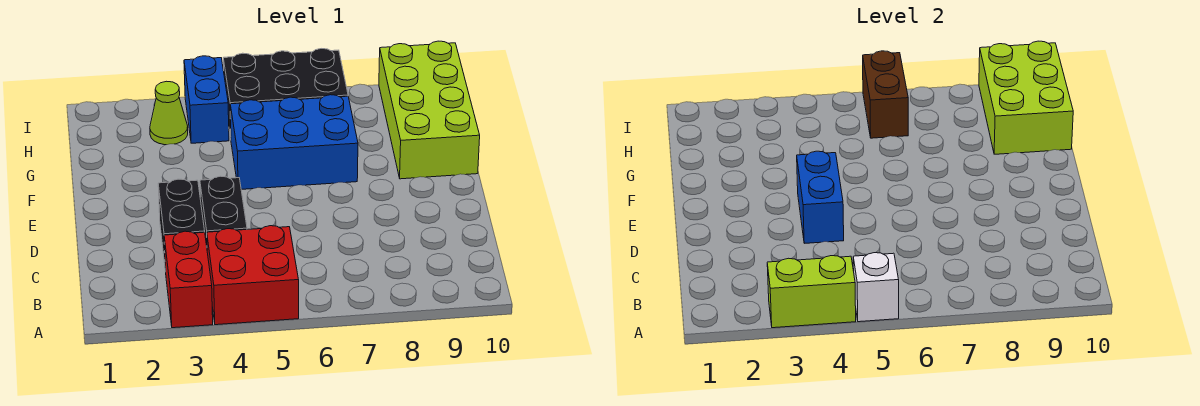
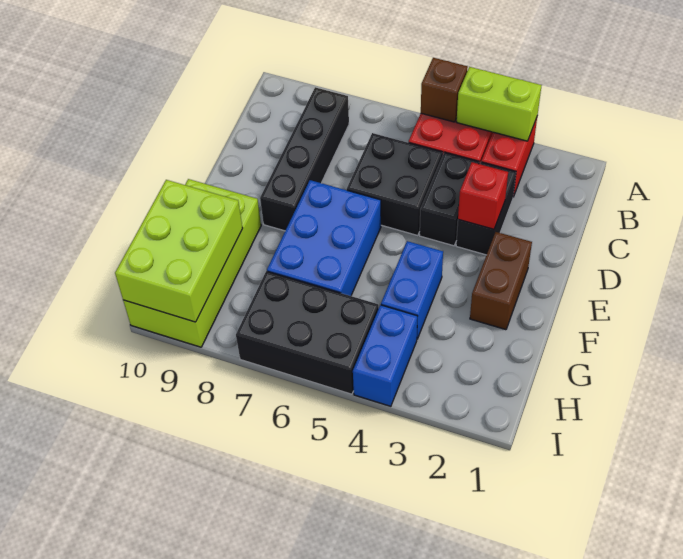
white brick A5 level 2 -> brown brick A5 level 2
none -> black brick B8:E8 level 1
none -> black brick C5:D6 level 1
none -> red brick D3 level 2
blue brick D4:E4 level 2 -> blue brick F4:G4 level 1
blue brick F5:G7 level 1 -> blue brick E6:G7 level 1
lime cone H3 level 1 -> none
brown brick H6:I6 level 2 -> brown brick E2:F2 level 1

